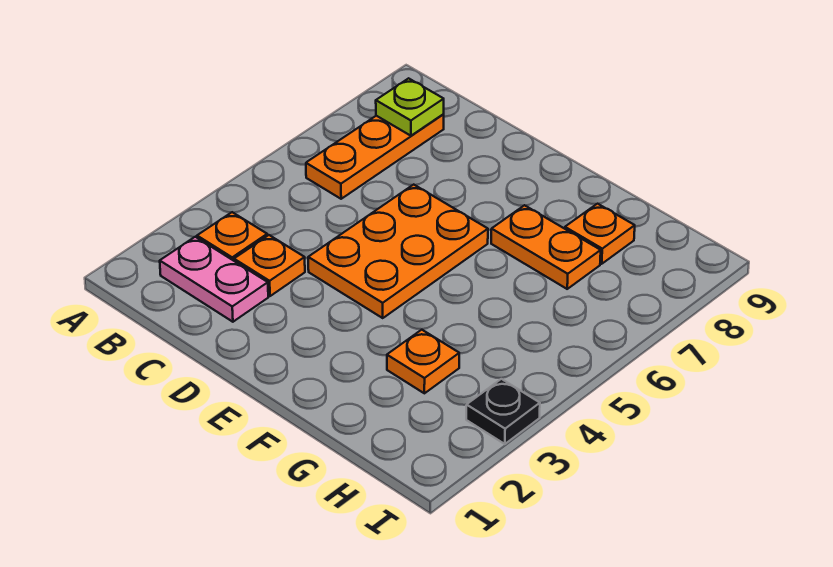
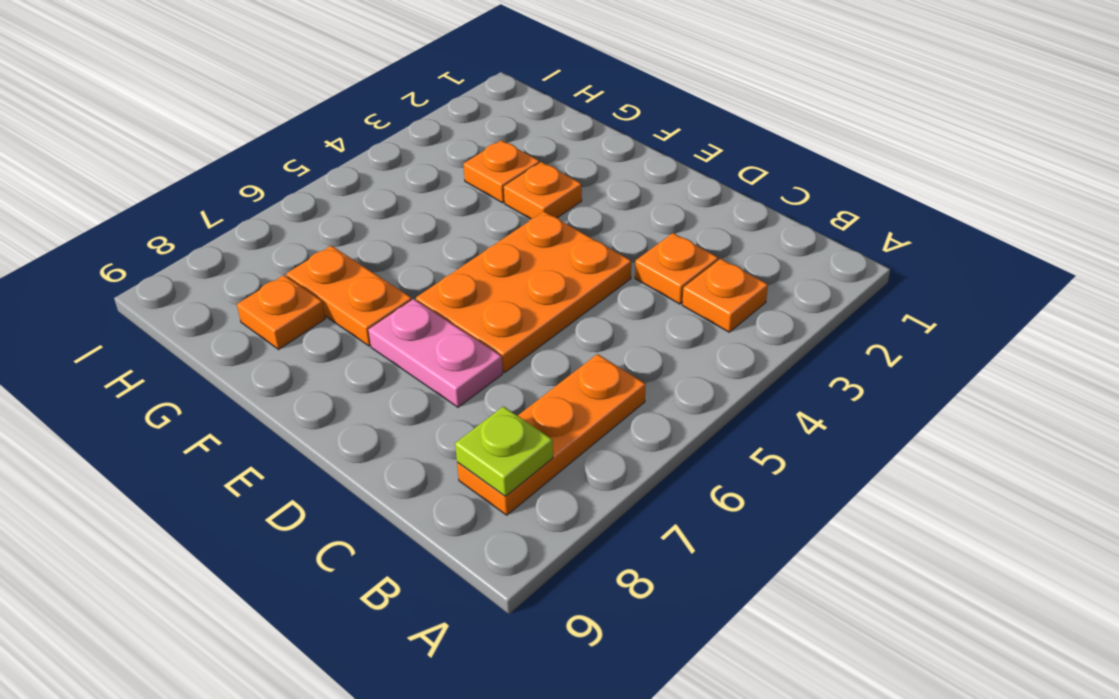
pink plate B2:C2 level 1 -> pink plate D7:E7 level 1
none -> orange plate F3 level 1
black plate I3 level 1 -> none

